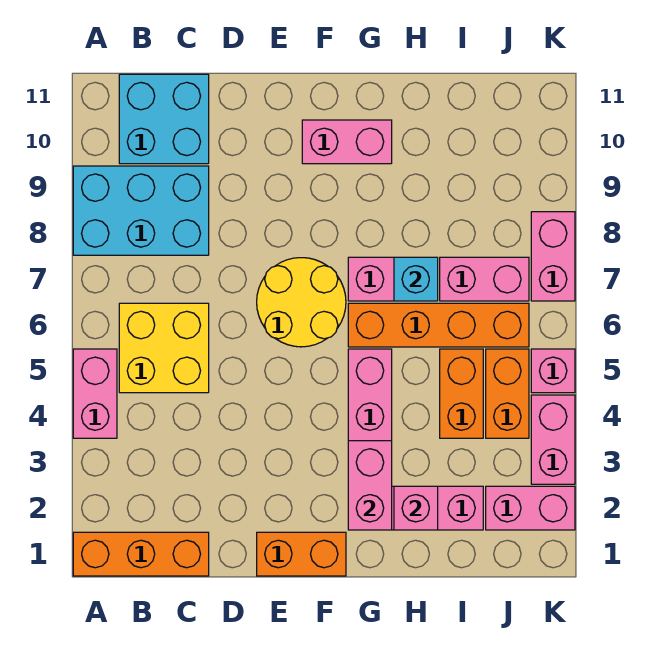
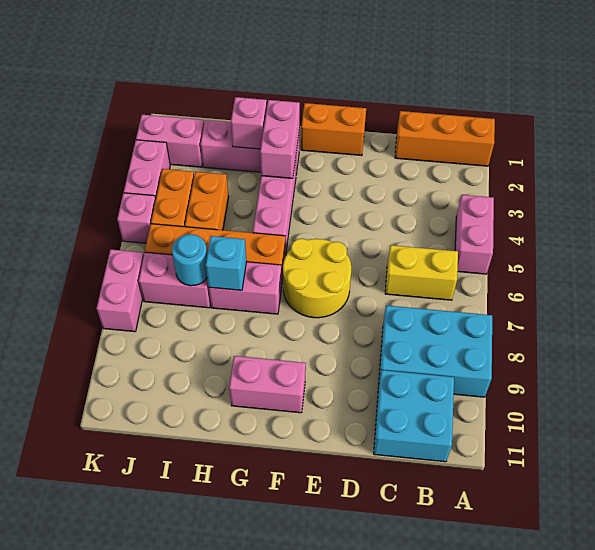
yellow brick B5:C6 level 1 -> yellow brick B6:C6 level 1
none -> cyan round brick I7 level 2

